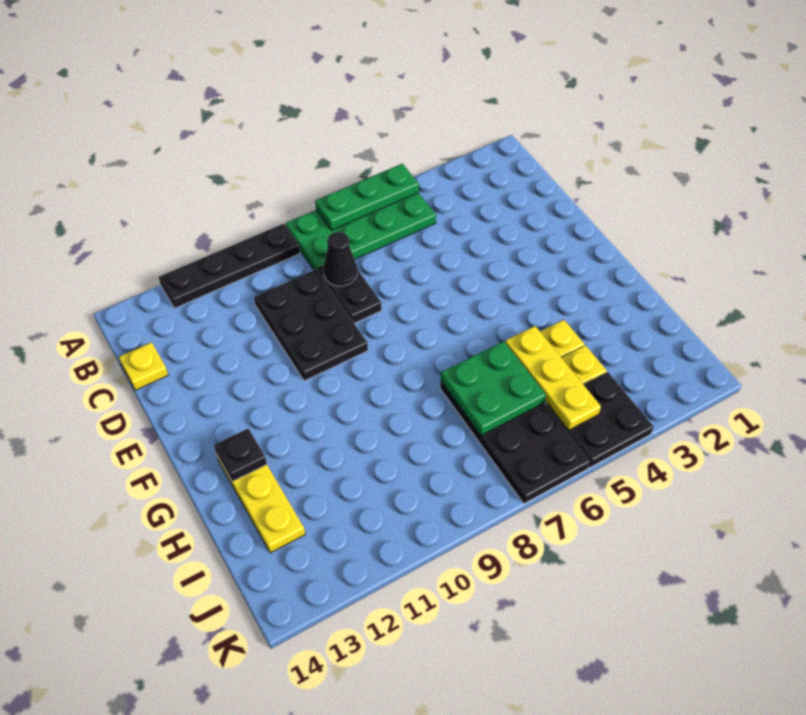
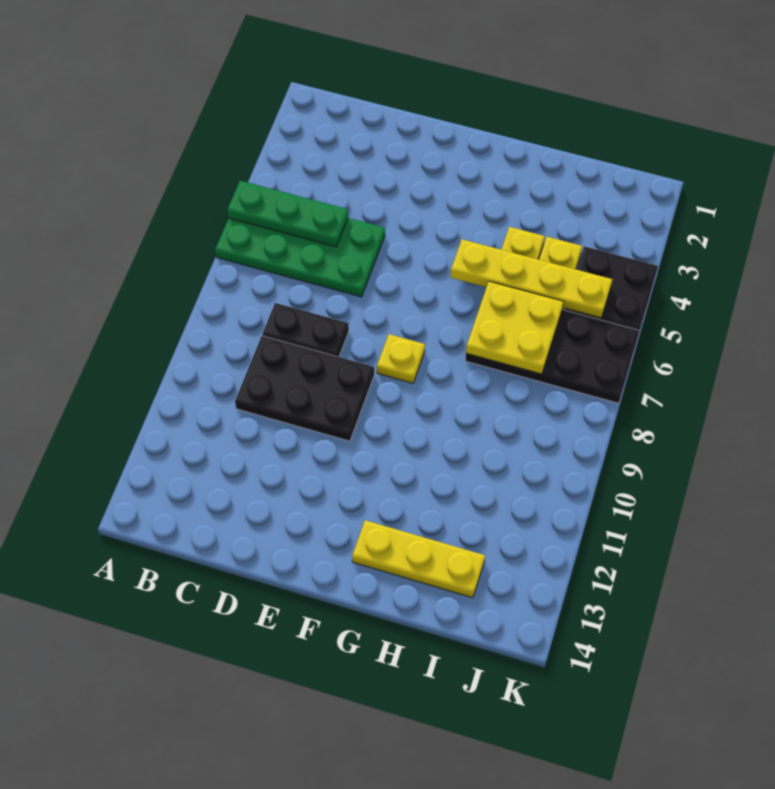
green plate A5:B8 level 1 -> green plate A5:D6 level 1
green plate A5:A7 level 2 -> green plate A5:C5 level 2
black plate A9:A12 level 1 -> none
black cone C8 level 2 -> none
yellow plate C14 level 1 -> yellow plate F8 level 1
black plate G13 level 2 -> none
yellow plate H5:J5 level 2 -> yellow plate G5:J5 level 2
green plate H6:I7 level 2 -> yellow plate H6:I7 level 2

